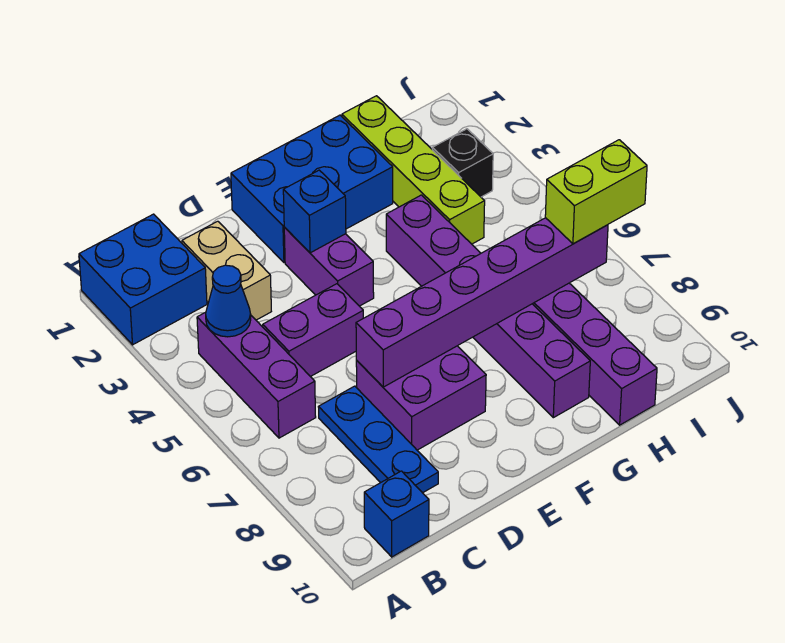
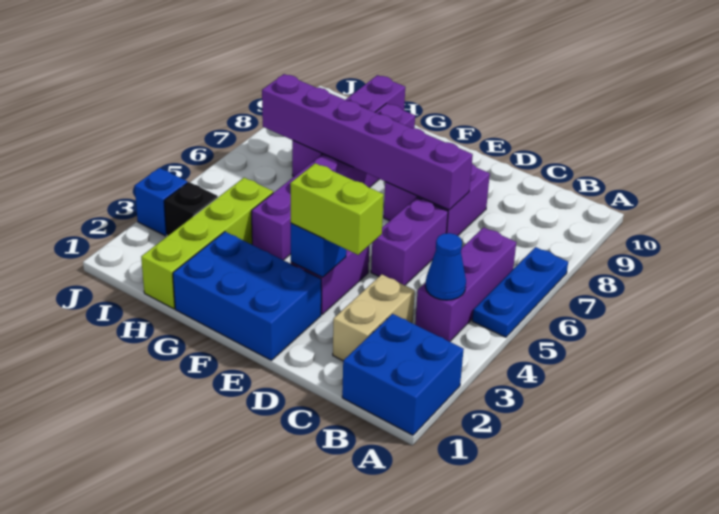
blue brick B10 level 1 -> blue brick J3 level 1
purple brick C5:D5 level 1 -> purple brick D5:D6 level 1
blue plate C7:C9 level 1 -> blue plate A5:A7 level 1
lime brick I7:J7 level 3 -> lime brick D3:E3 level 3

